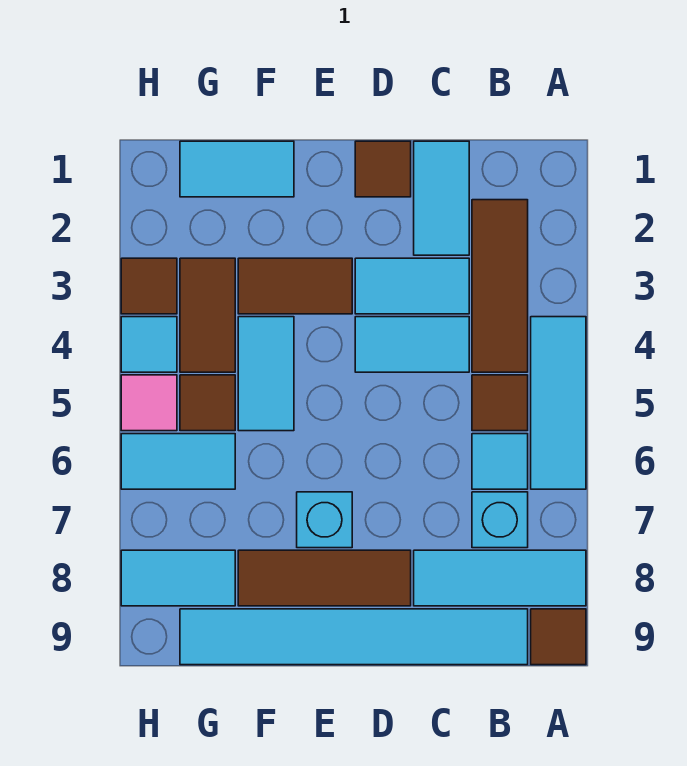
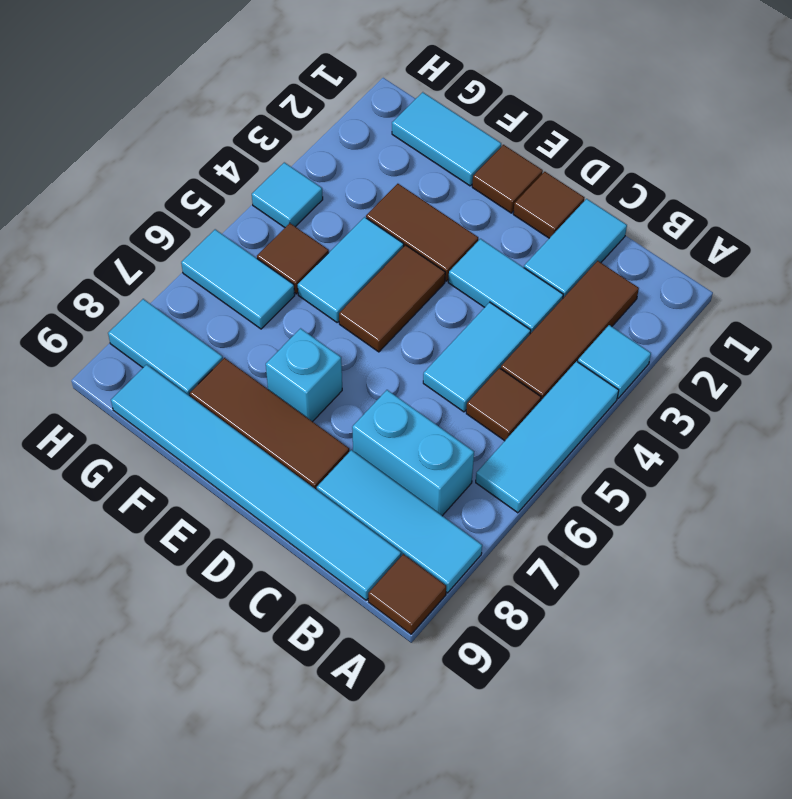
cyan tile B6 level 1 -> cyan tile A3 level 1
cyan brick B7 level 1 -> cyan brick B7:C7 level 1
cyan tile C4:D4 level 1 -> cyan tile C4:C5 level 1
brown tile G3:G4 level 1 -> brown tile E4:E5 level 1
brown tile H3 level 1 -> brown tile E1 level 1
pink tile H5 level 1 -> none

